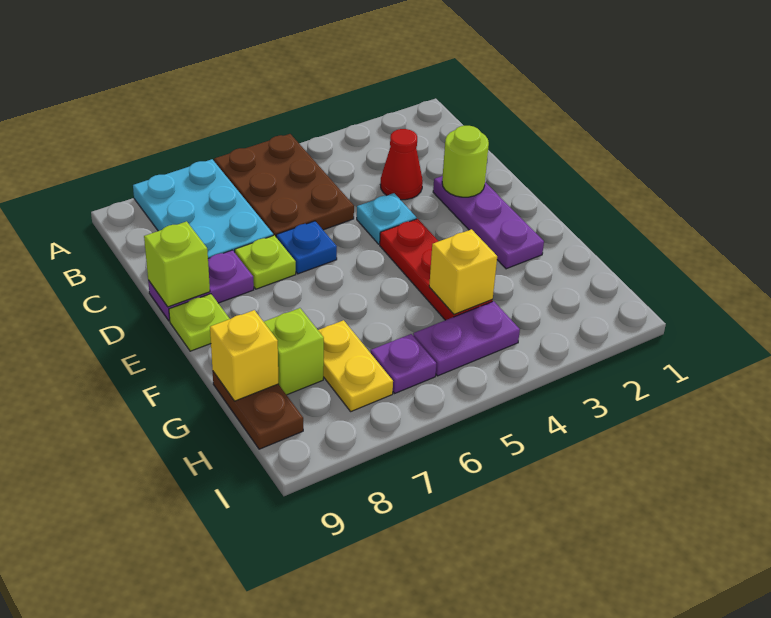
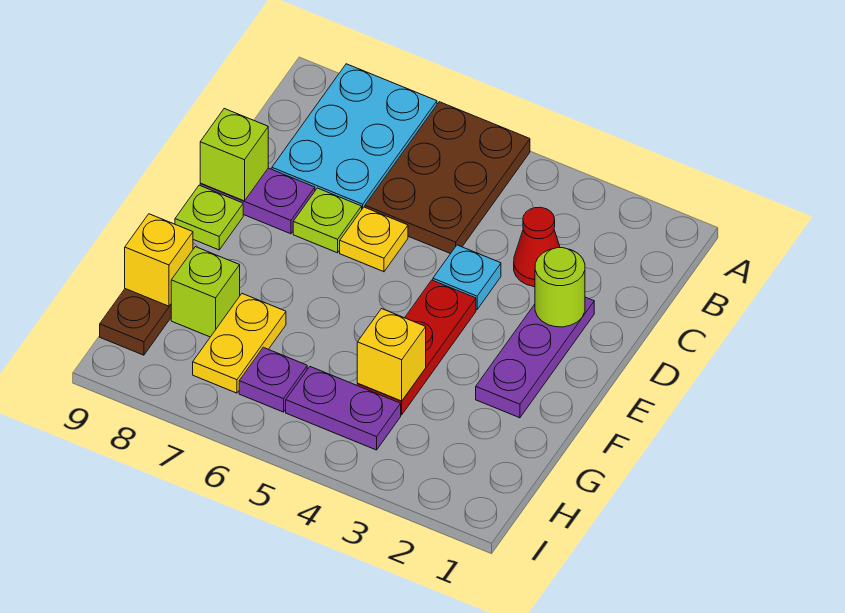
blue plate D6 level 1 -> yellow plate D6 level 1

